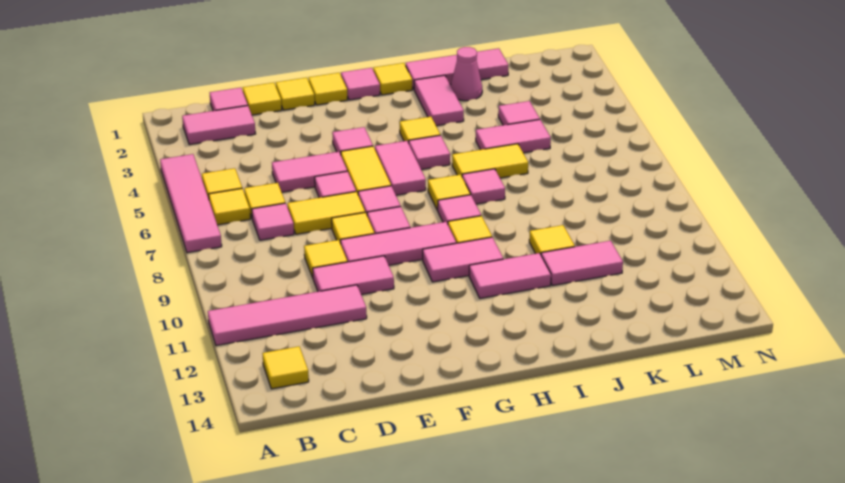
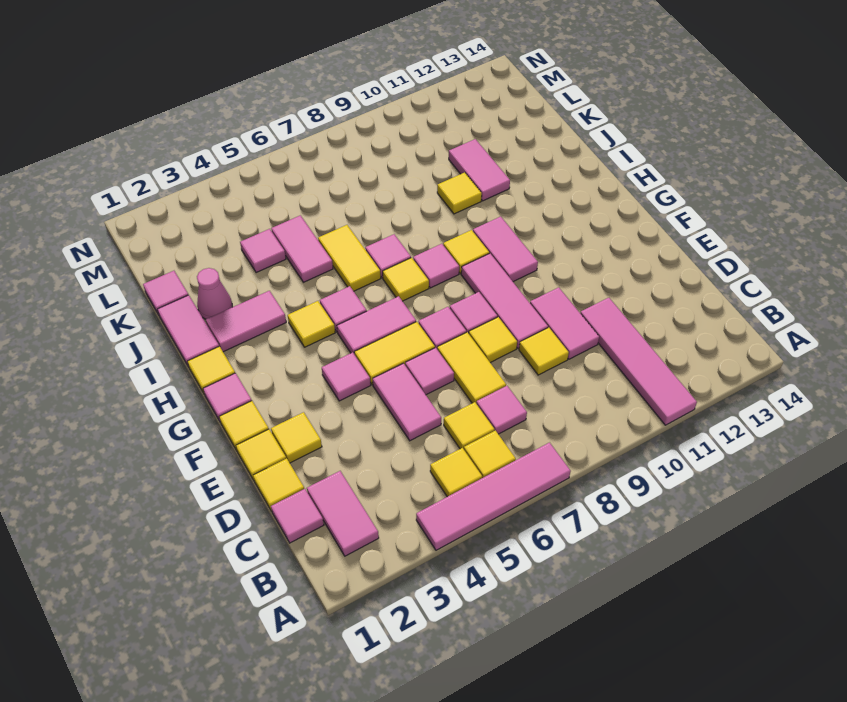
yellow tile B13 level 1 -> yellow tile E2 level 1
pink tile H11:I11 level 1 -> none

